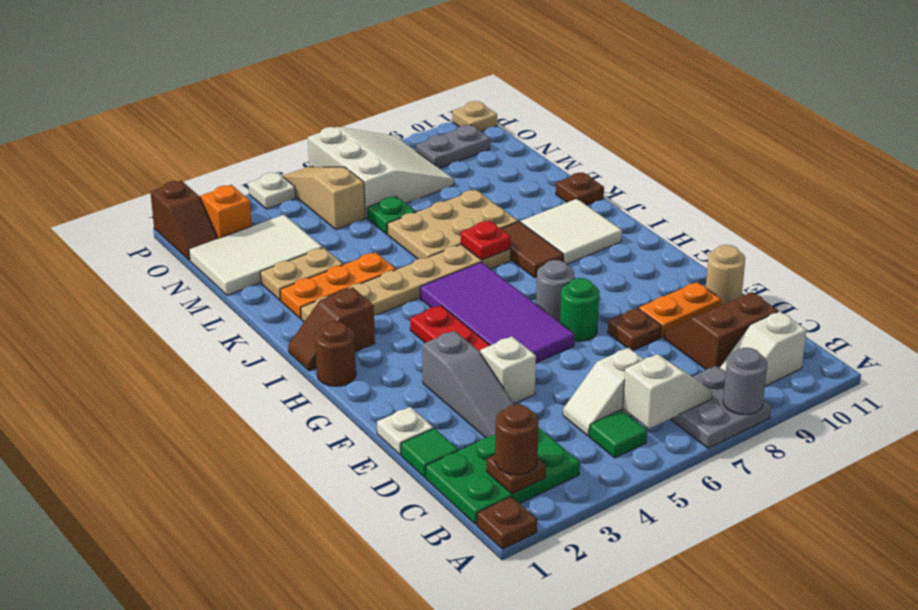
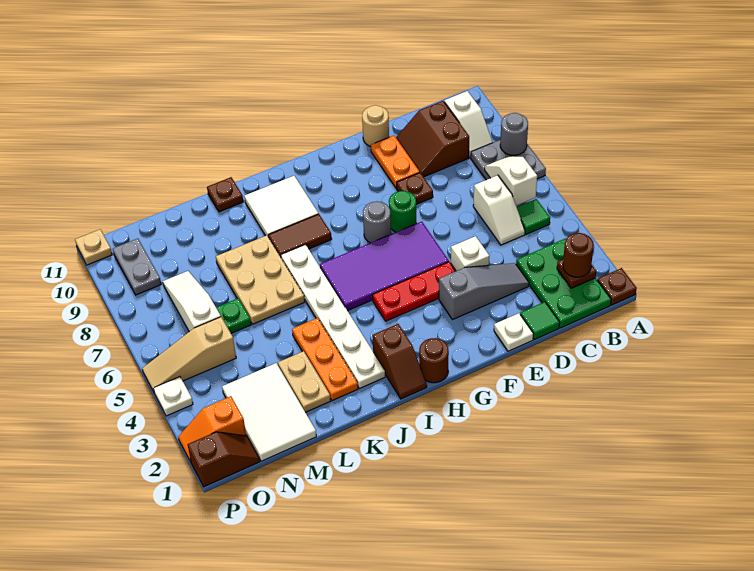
tan plate J2:J7 level 1 -> white plate J2:J7 level 1
red plate J7 level 2 -> none
white slope N6:P8 level 1 top 6 -> white slope N6:N8 level 1 top 6

